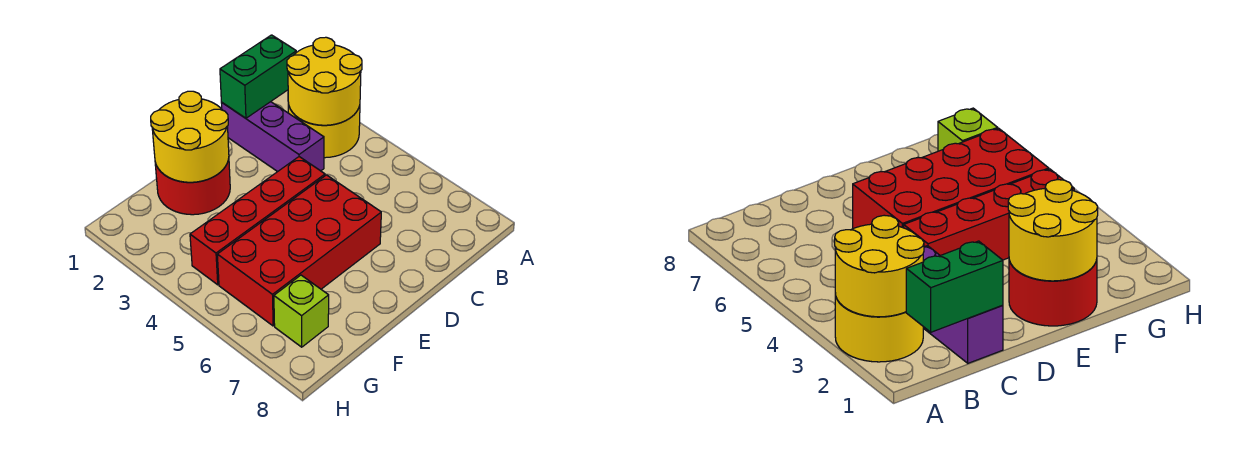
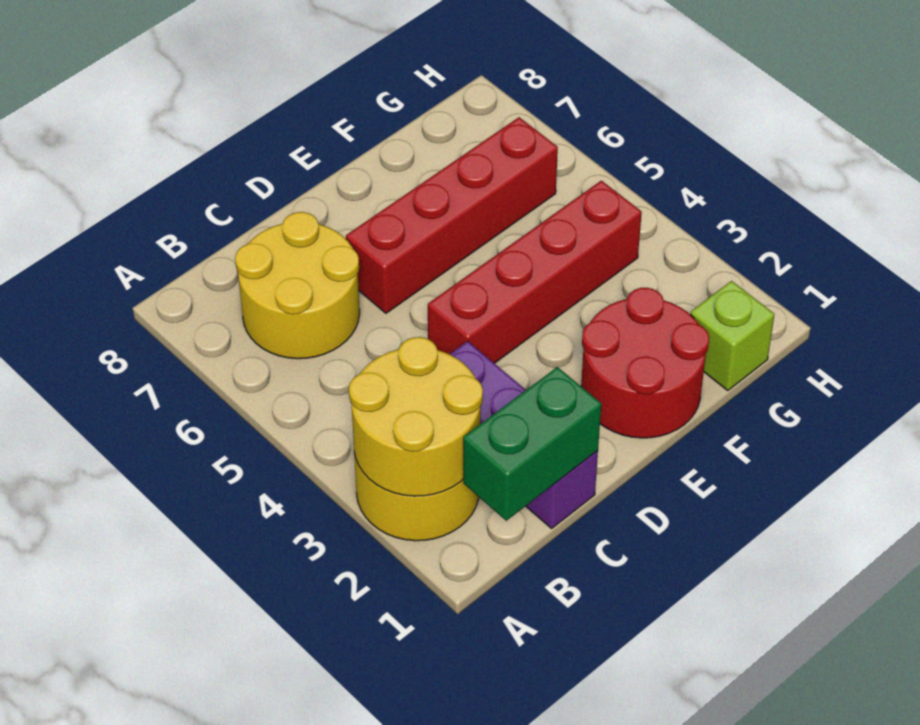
red brick D5:G6 level 1 -> red brick D6:G6 level 1
yellow round brick E1:F2 level 2 -> yellow round brick B6:C7 level 1
lime brick G7 level 1 -> lime brick G1 level 1

